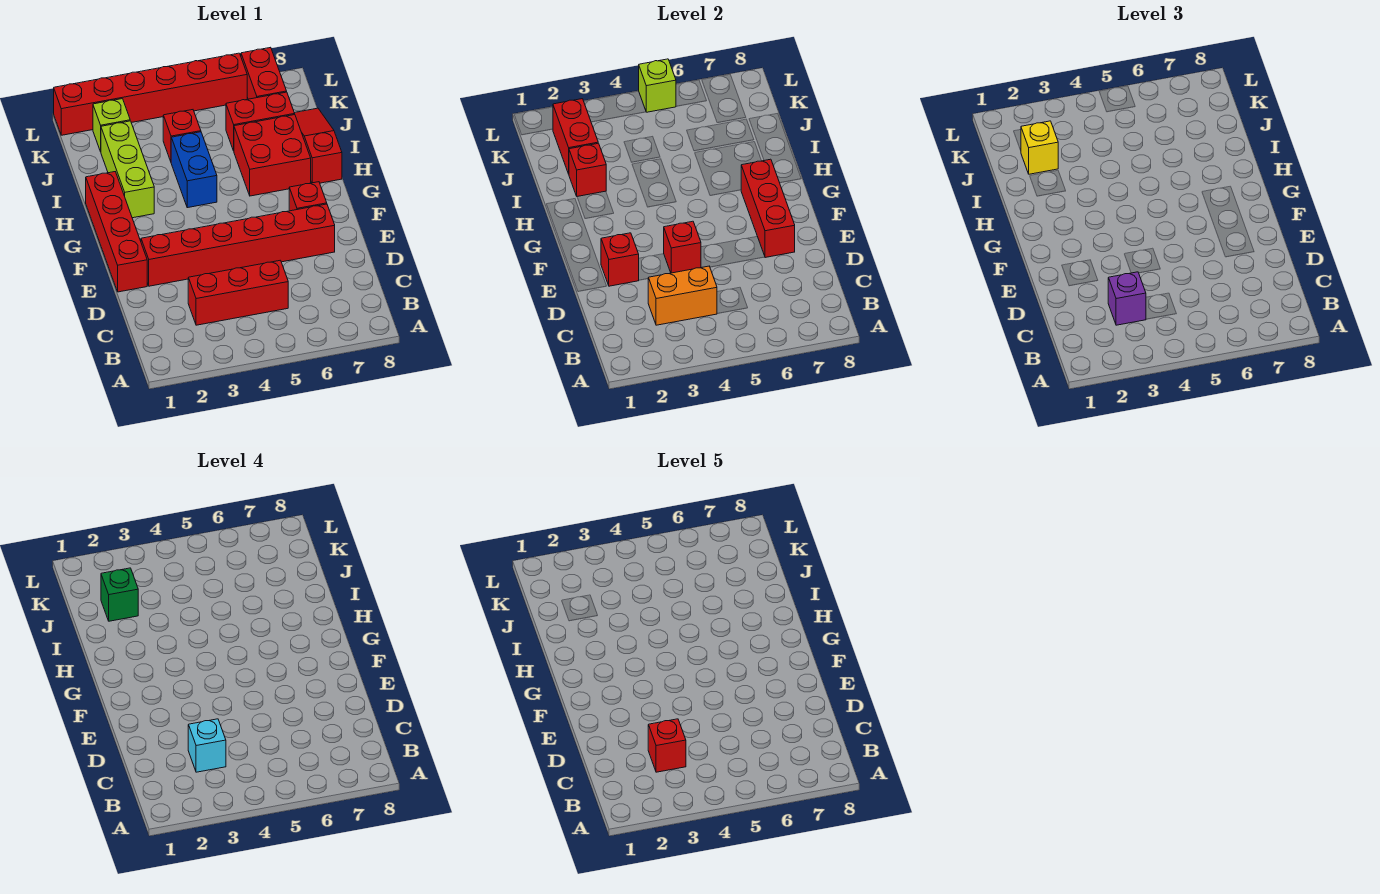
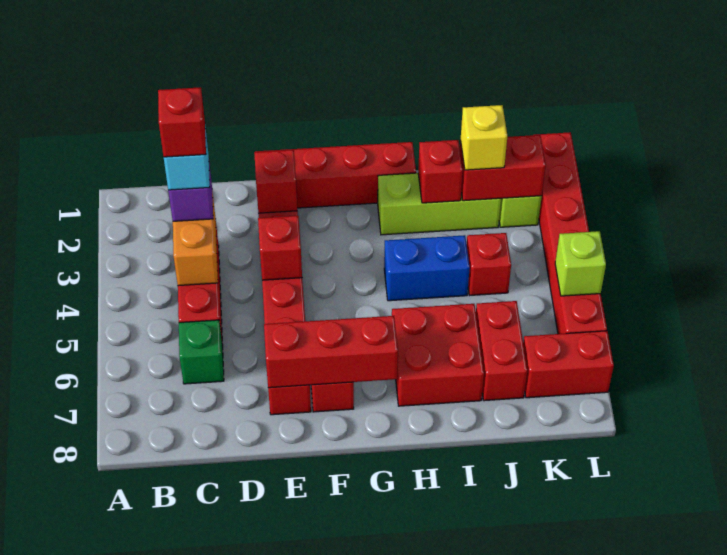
red slope H8:J8 level 1 top H -> none
green brick J2 level 4 -> green brick C6 level 1

